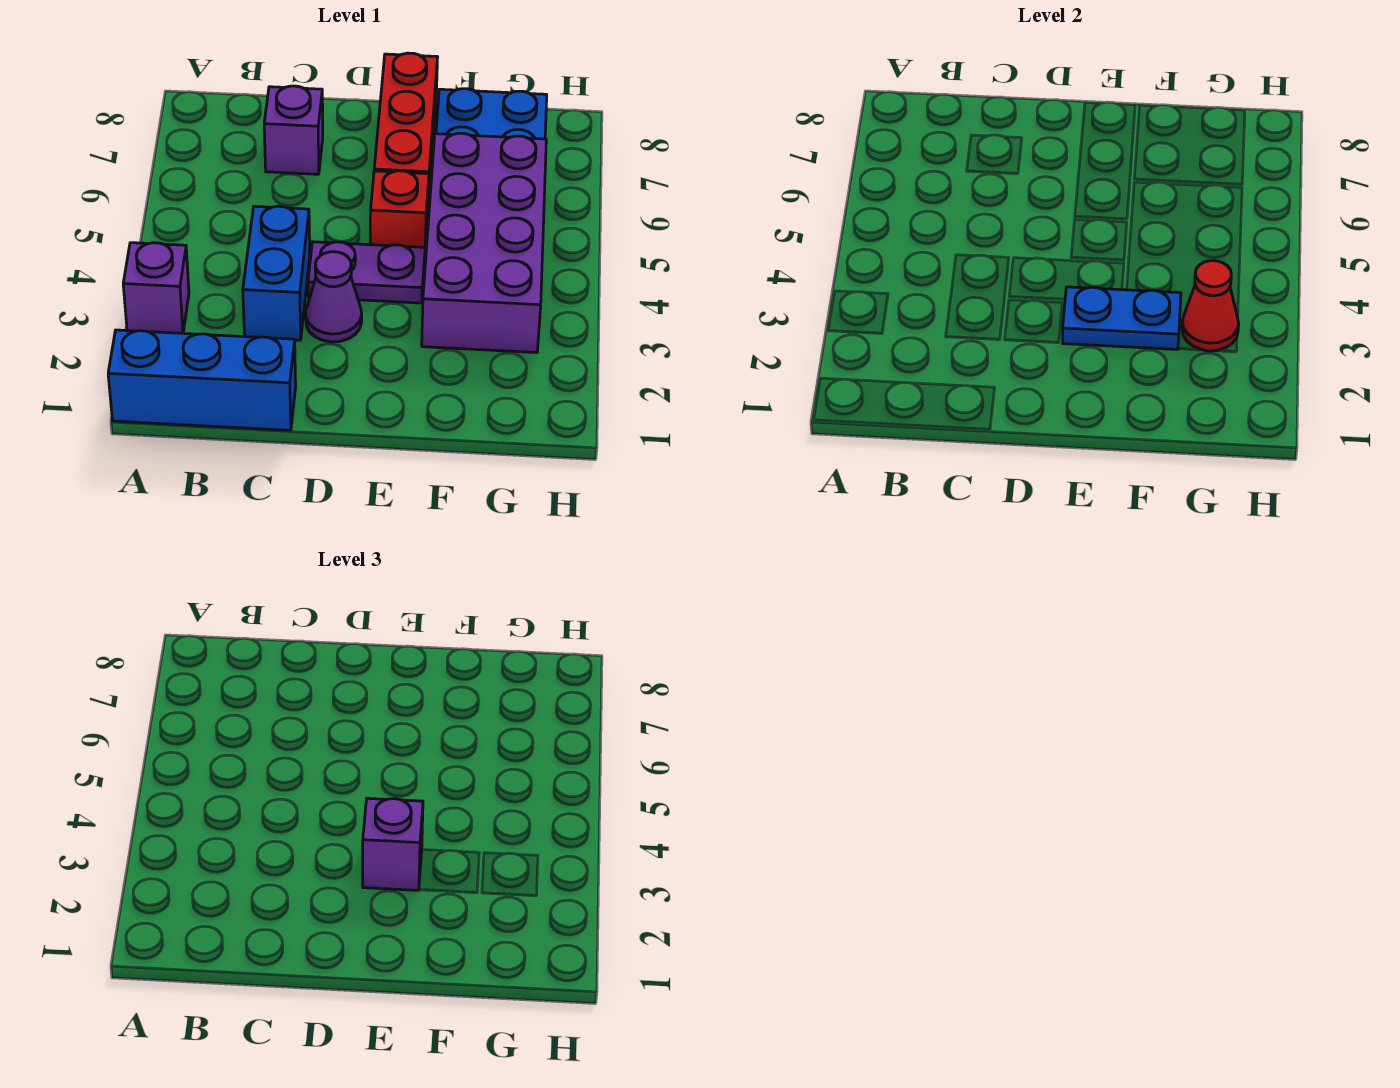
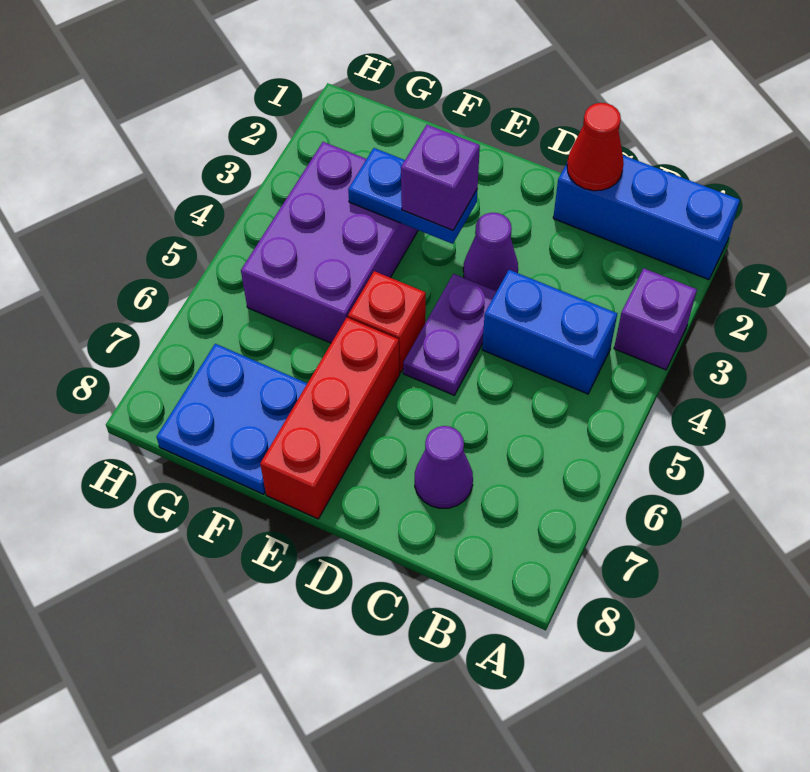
blue brick C3:C4 level 1 -> blue brick B4:C4 level 1
purple brick C7 level 1 -> purple cone C7 level 1
purple plate D4:E4 level 1 -> purple plate D4:D5 level 1
purple brick F3:G6 level 1 -> purple brick F3:G5 level 1
red cone G3 level 2 -> red cone C1 level 2

